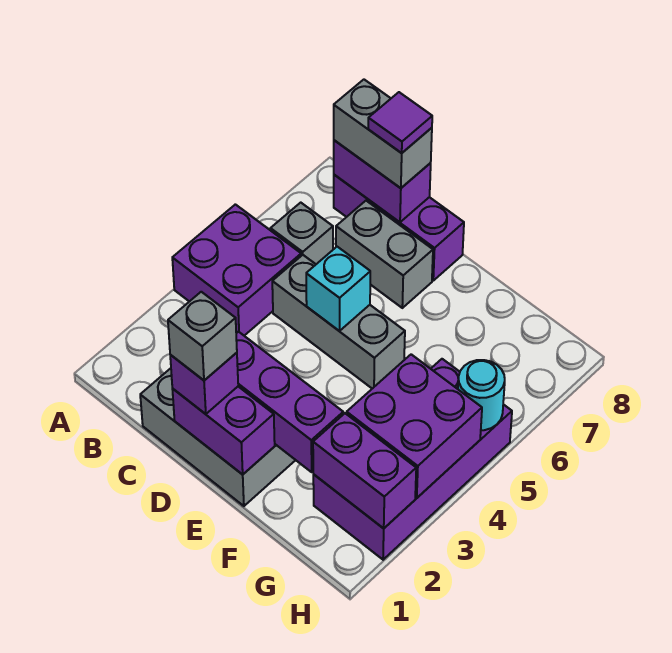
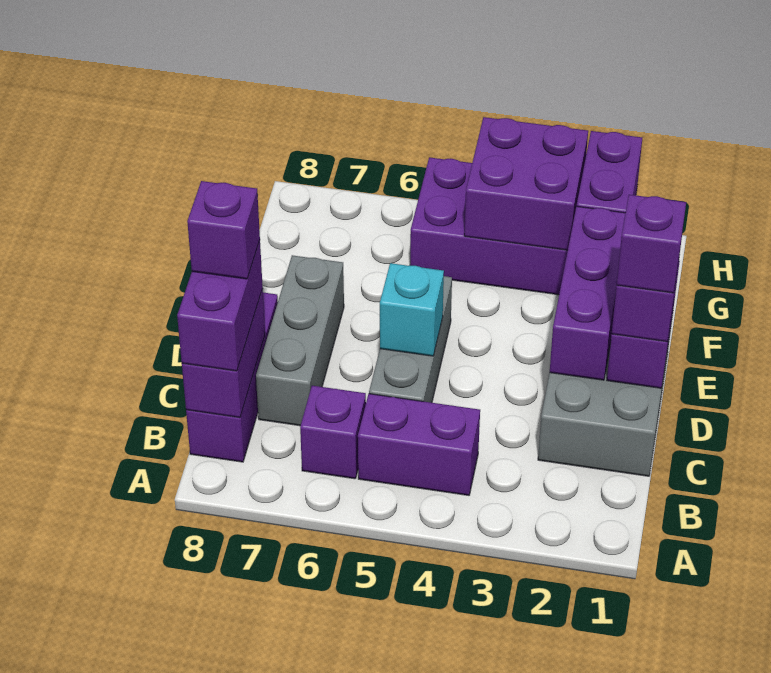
purple brick A4:B5 level 1 -> purple brick B4:B5 level 1
grey brick B6 level 1 -> purple brick B6 level 1
grey brick B8:C8 level 3 -> purple brick B8:C8 level 3
grey brick C7:D7 level 1 -> grey brick C7:E7 level 1
purple tile C8 level 4 -> purple brick C8 level 4
grey brick D1 level 4 -> purple brick D1 level 4
cyan round brick H5 level 2 -> none

